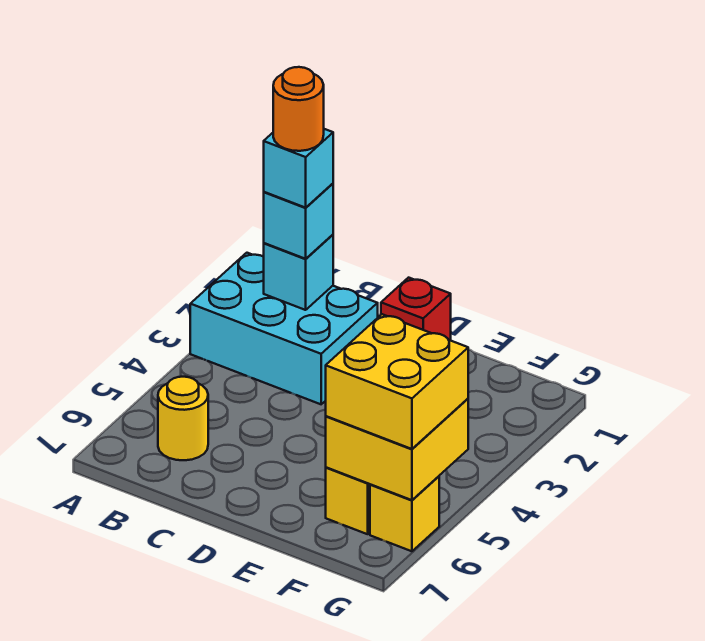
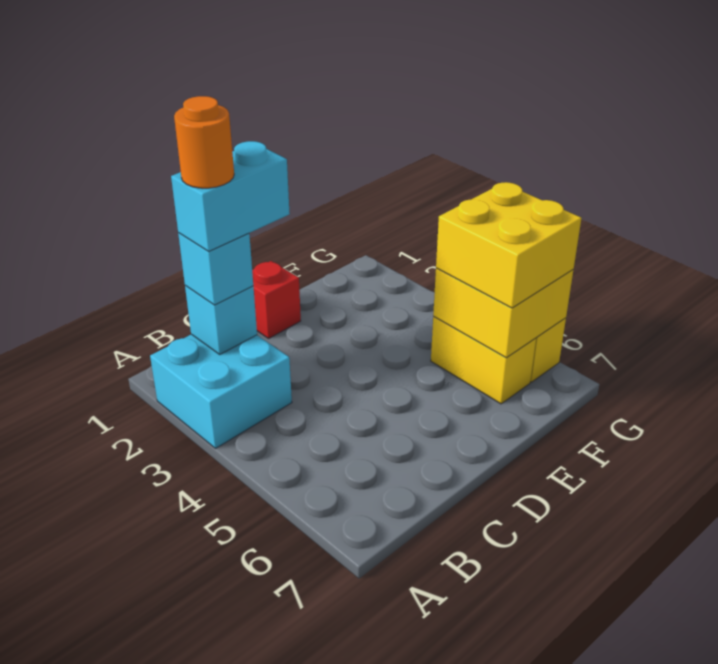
cyan brick A2:C3 level 1 -> cyan brick A2:B3 level 1
cyan brick B2 level 4 -> cyan brick B2:C2 level 4
yellow round brick B6 level 1 -> none

